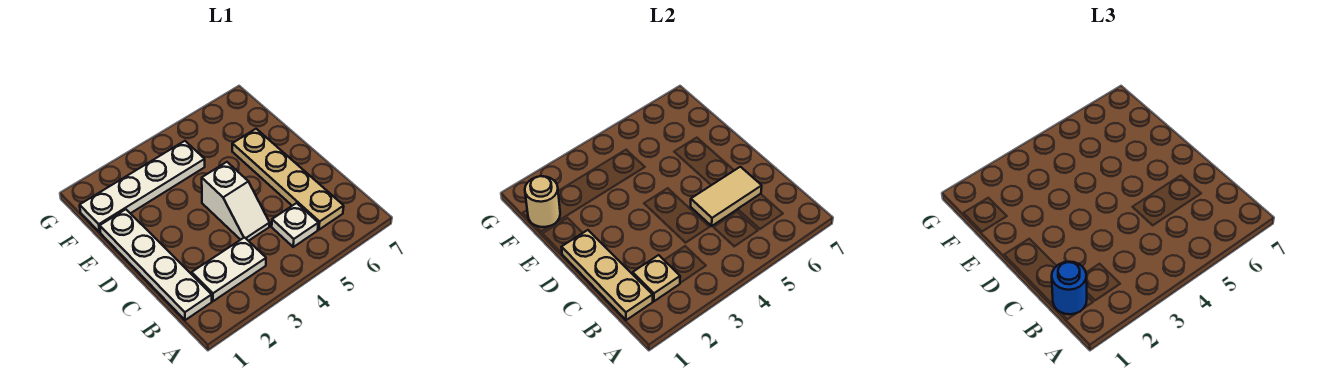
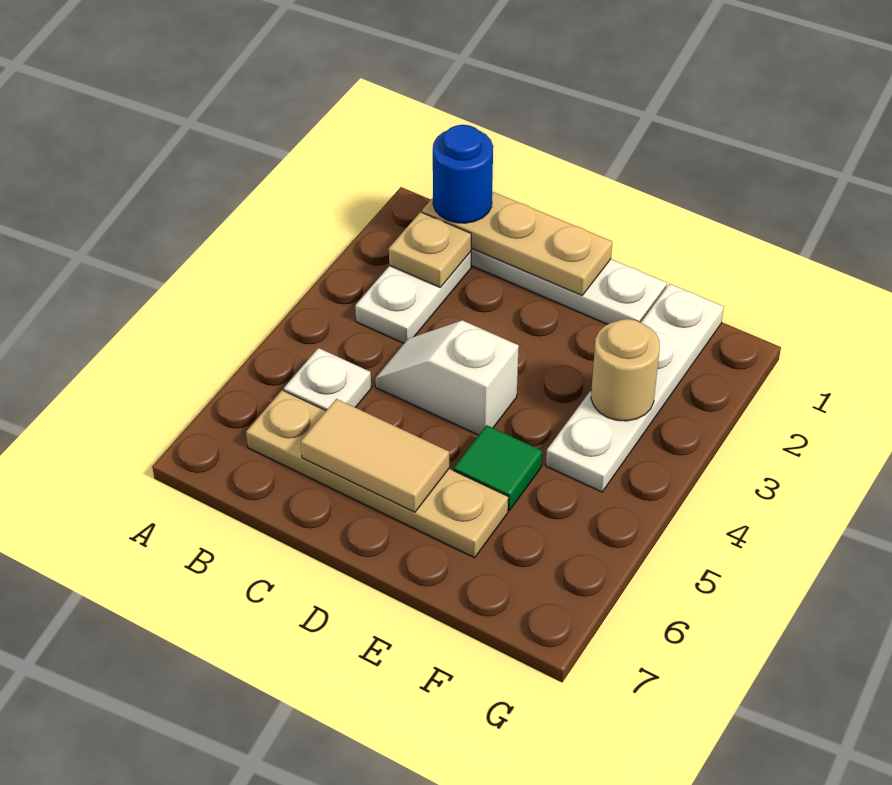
tan tile C5:C6 level 2 -> tan tile C6:D6 level 2
none -> green tile E5 level 1
tan round brick F1 level 2 -> tan round brick F3 level 2

